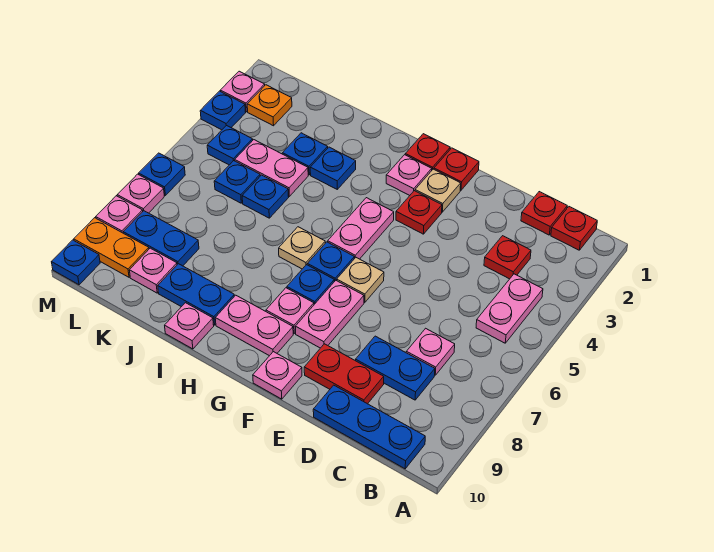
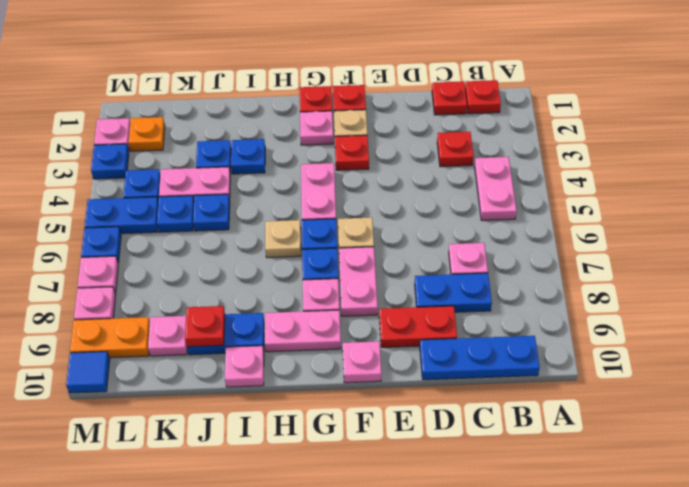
none -> red plate J9 level 2
blue plate K8:L8 level 1 -> blue plate L5:M5 level 1
blue plate M10 level 1 -> blue tile M10 level 1

